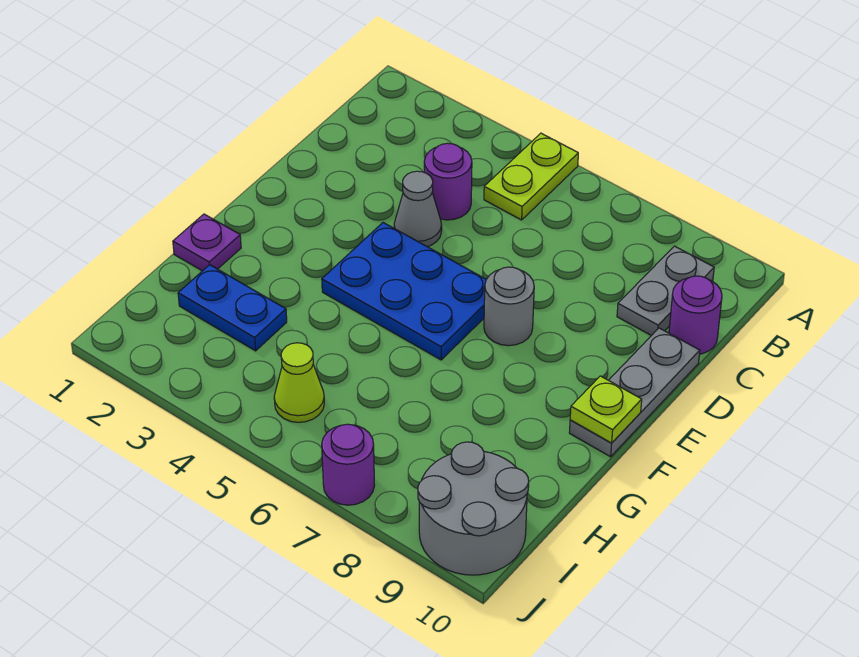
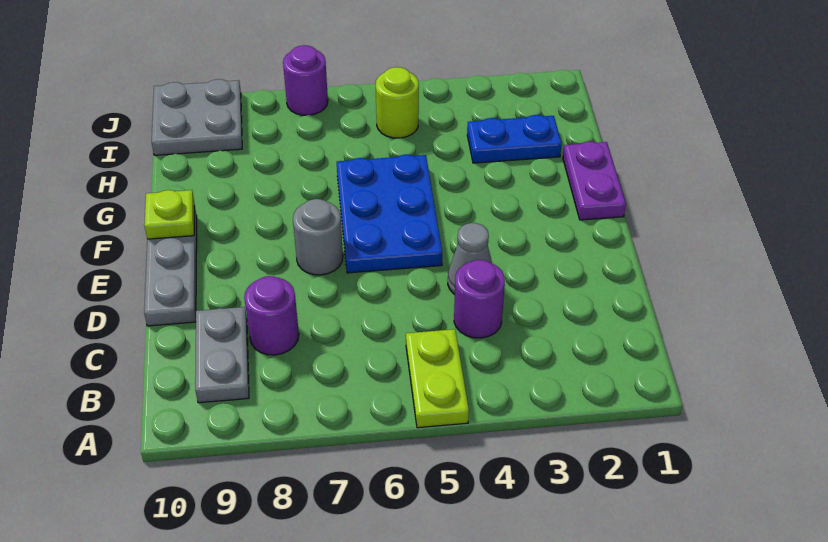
purple round brick C10 level 1 -> purple round brick C8 level 1
blue plate E4:F6 level 1 -> blue plate E5:G6 level 1
purple plate G1 level 1 -> purple plate F1:G1 level 1
lime cone I5 level 1 -> lime round brick I5 level 1
grey round brick I9:J10 level 1 -> grey plate I9:J10 level 1

